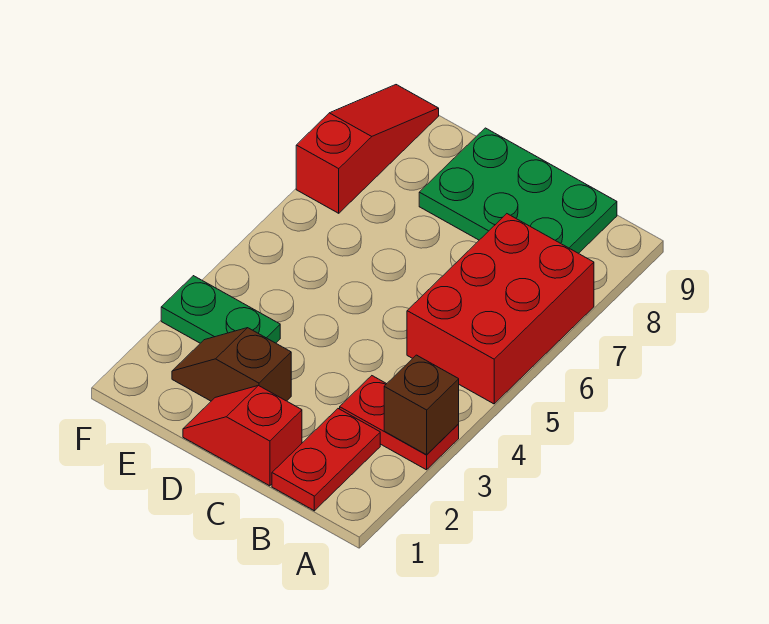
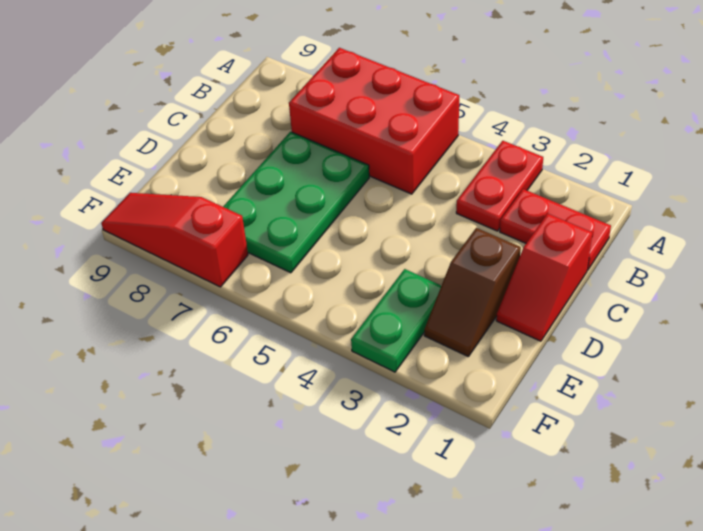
brown brick A3 level 2 -> none
green plate B8:D9 level 1 -> green plate C6:E7 level 1

